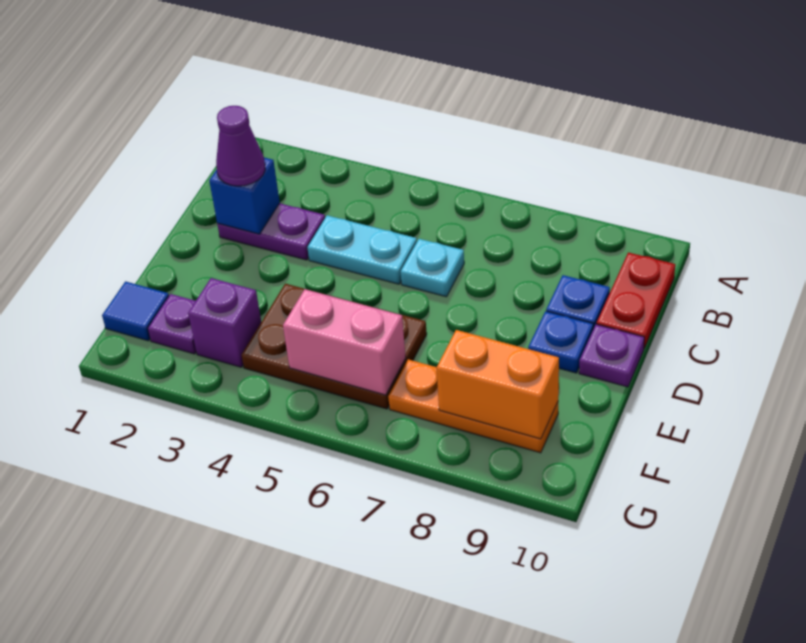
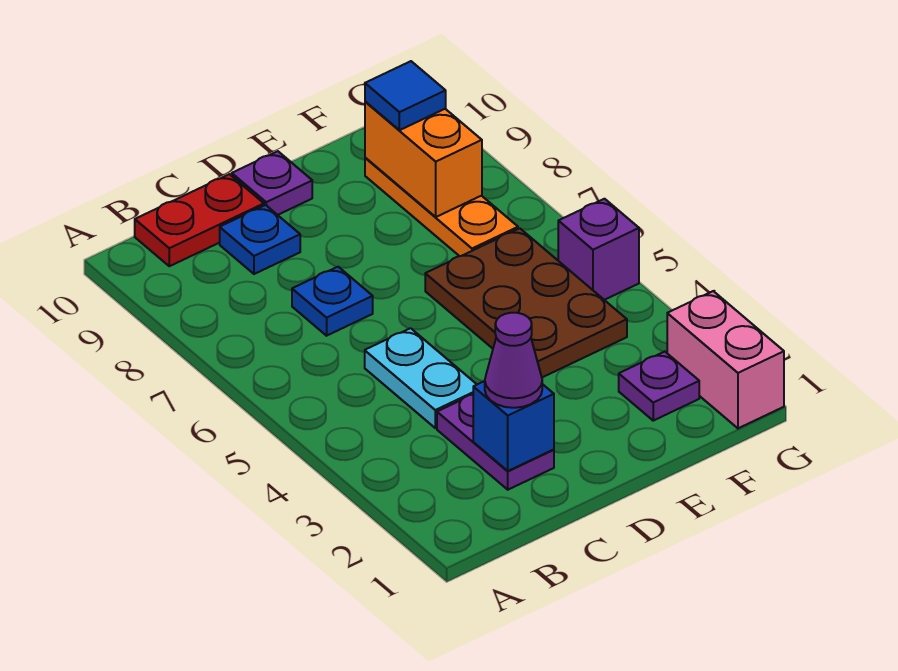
cyan plate C6 level 1 -> none
blue plate D9 level 1 -> blue plate C7 level 1
blue tile F1 level 1 -> blue tile F9 level 3
purple brick F3 level 1 -> purple brick G5 level 1
pink brick F5:F6 level 2 -> pink brick G1:G2 level 1

